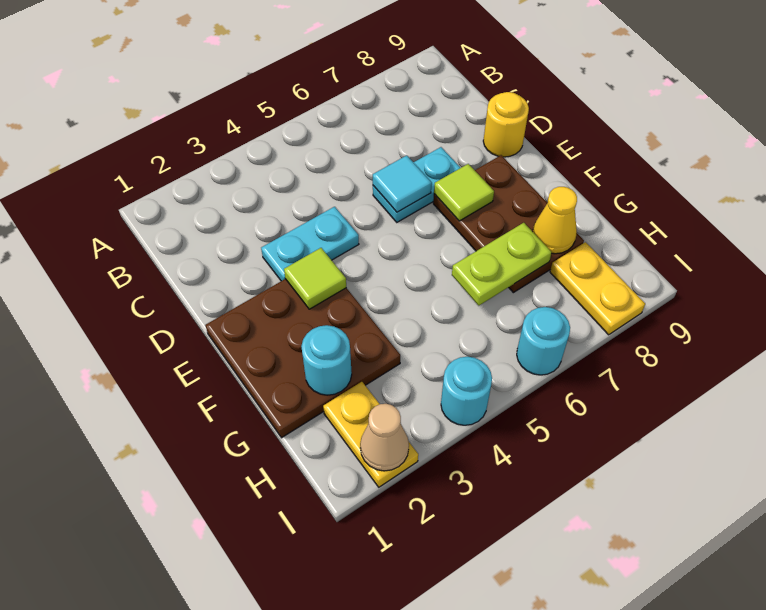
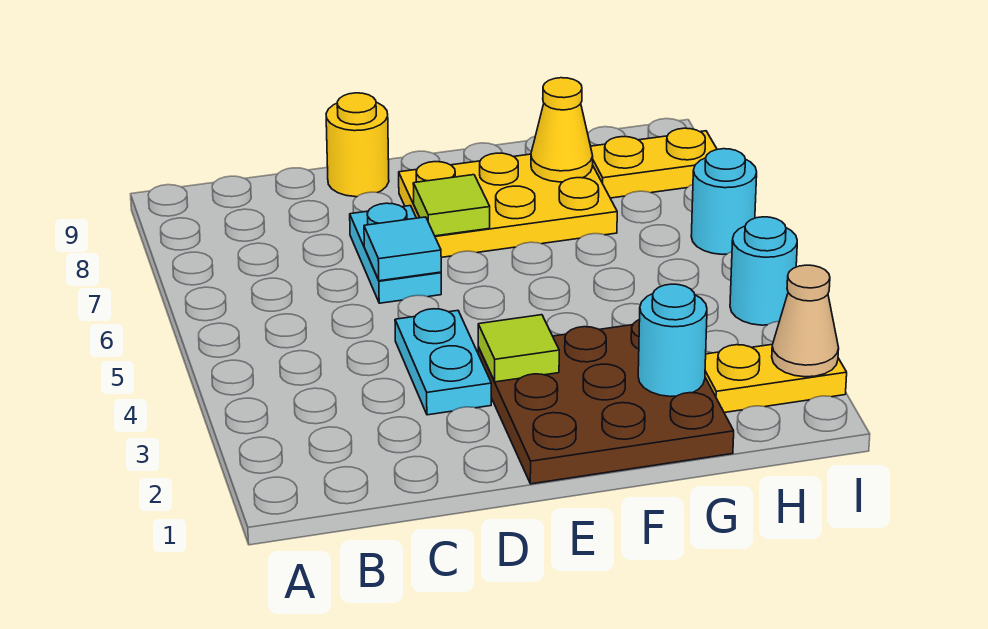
brown plate E7:G8 level 1 -> yellow plate E7:G8 level 1
lime plate G6:G7 level 2 -> none

